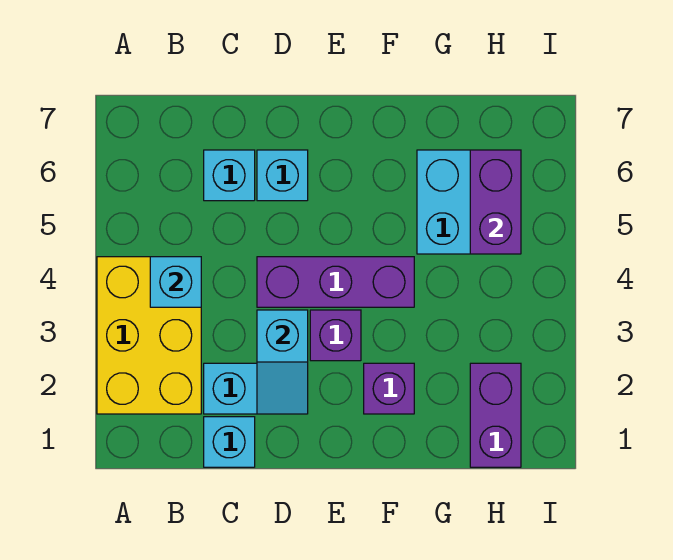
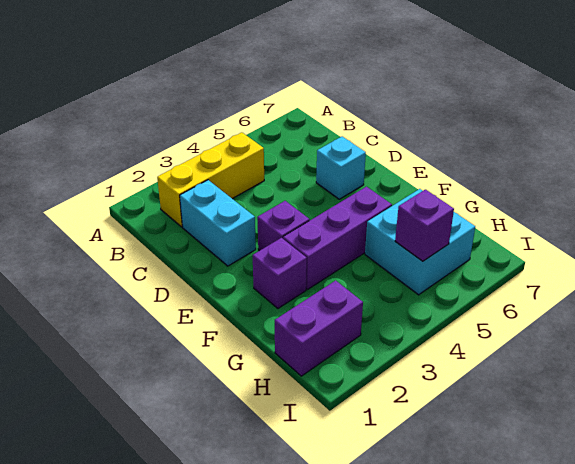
yellow brick A2:B4 level 1 -> yellow brick B2:B4 level 1
cyan brick B4 level 2 -> none
cyan brick C1 level 1 -> none
cyan brick C6 level 1 -> none
cyan slope D2:D3 level 2 top 3 -> none
purple brick D4:F4 level 1 -> purple brick F3:F5 level 1
purple brick H5:H6 level 2 -> purple brick H5 level 2

